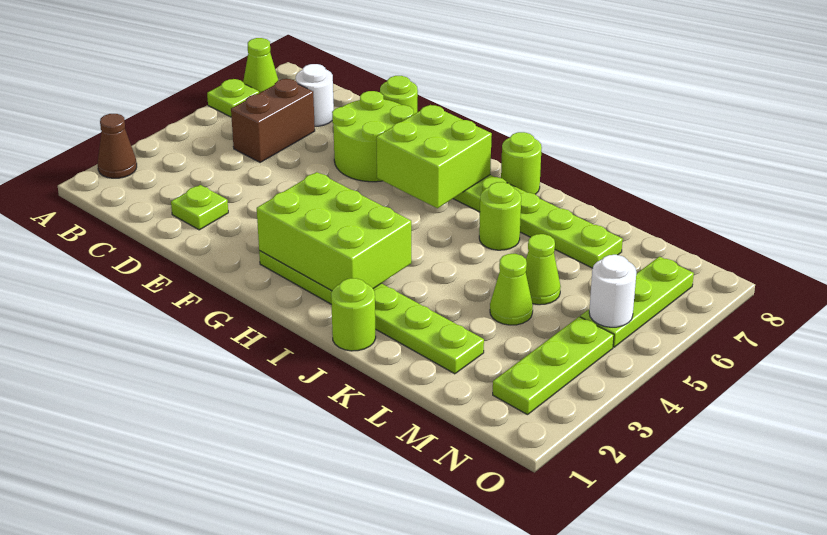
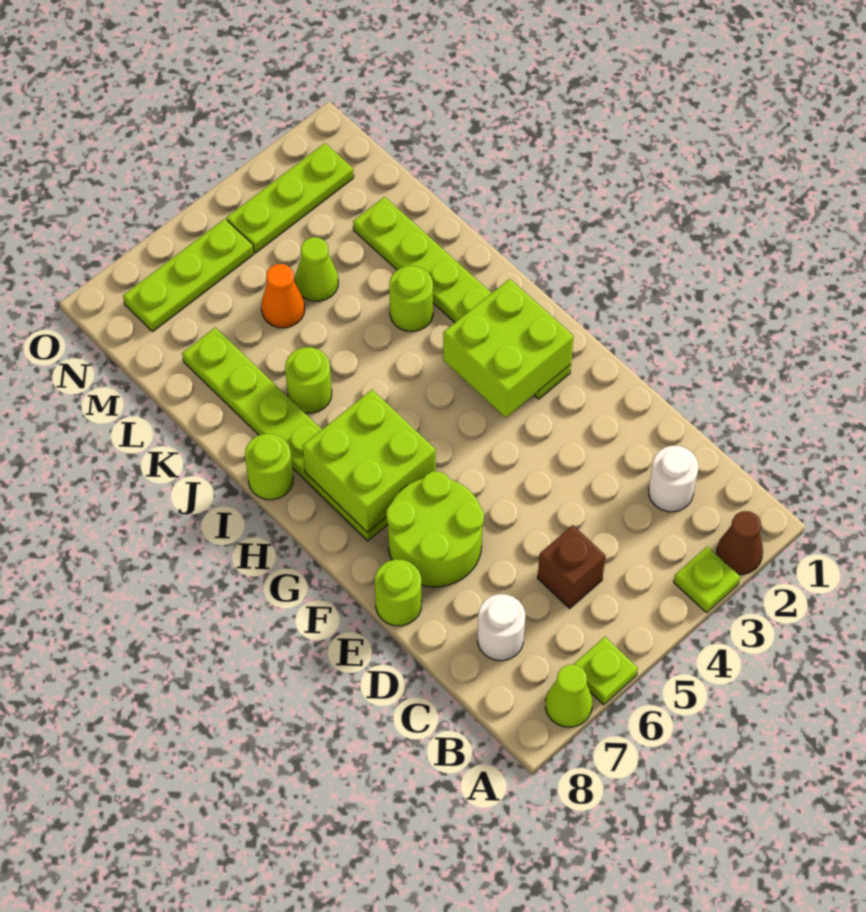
brown brick C5:C6 level 1 -> brown brick C5 level 1
lime plate D2 level 1 -> lime plate A3 level 1
lime brick G2:I3 level 2 -> lime brick G2:H3 level 2
lime round brick J1 level 1 -> lime round brick J3 level 1
lime cone L5 level 1 -> orange cone L5 level 1
white round brick N5 level 2 -> white round brick C2 level 1

